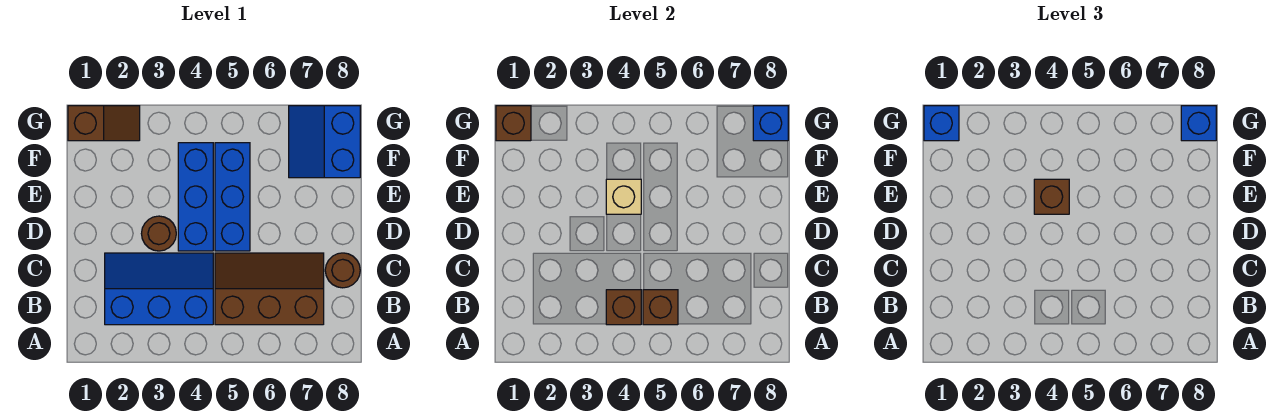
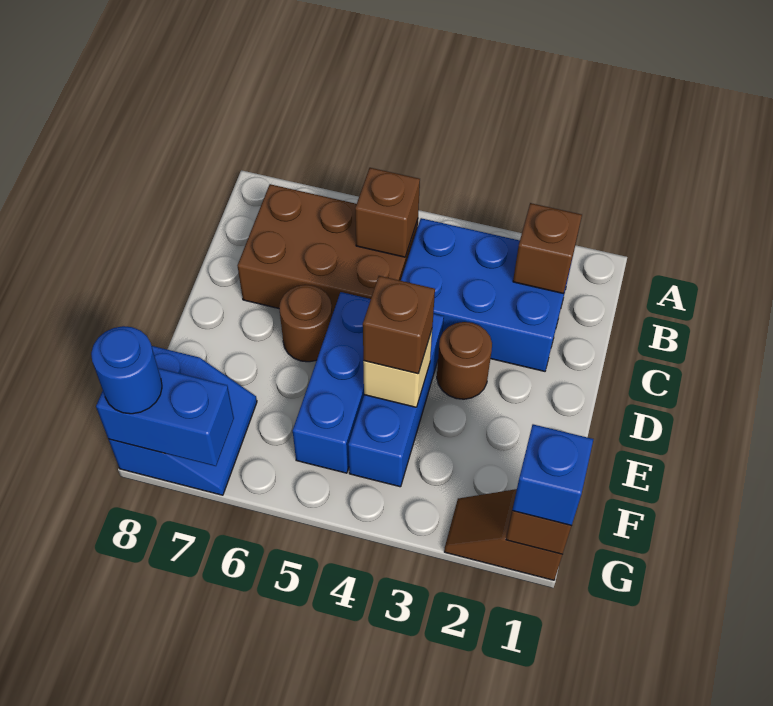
blue slope B2:C4 level 1 top B -> blue brick B2:C4 level 1
brown brick B4 level 2 -> brown brick B2 level 2
brown slope B5:C7 level 1 top B -> brown brick B5:C7 level 1
brown round brick C8 level 1 -> brown round brick D6 level 1
blue brick G8 level 2 -> blue brick G7:G8 level 2
blue brick G8 level 3 -> blue round brick G8 level 3

